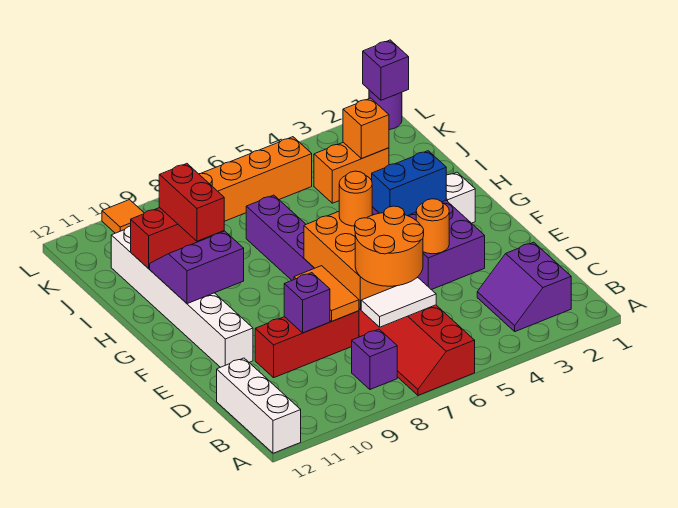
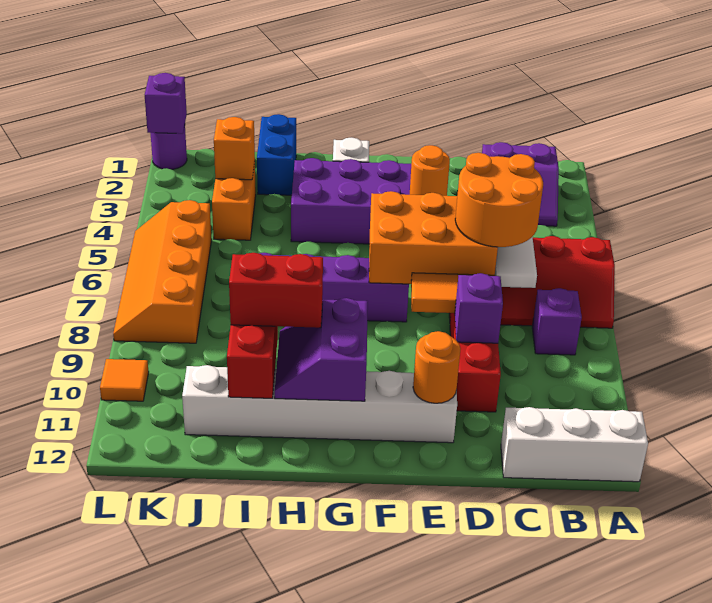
orange round brick F6 level 3 -> orange round brick E11 level 2
blue brick G3:G4 level 2 -> blue brick I1:I2 level 1

